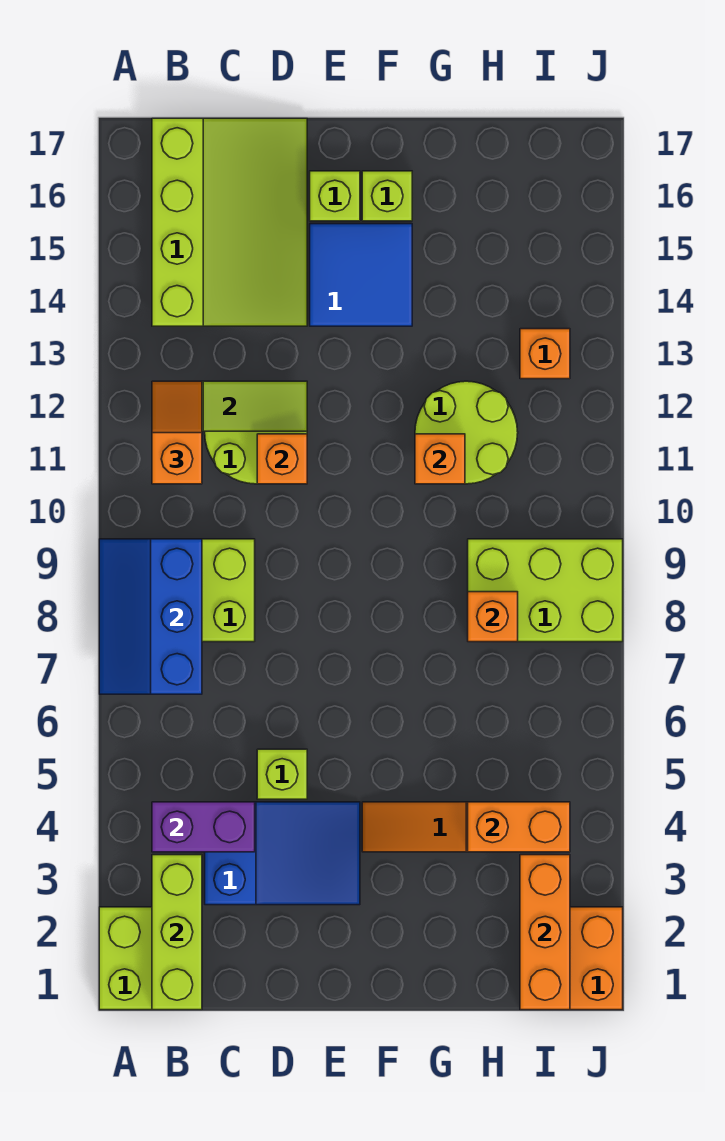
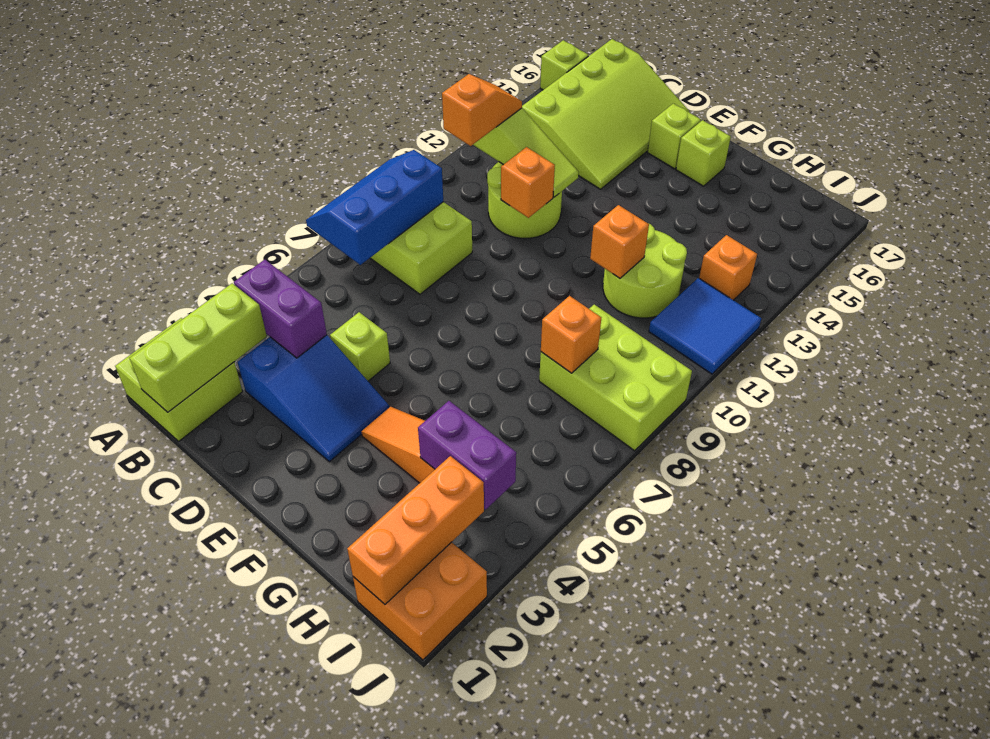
none -> lime brick A16 level 1
blue tile E14:F15 level 1 -> blue tile I11:J12 level 1
orange brick H4:I4 level 2 -> purple brick H4:I4 level 2

